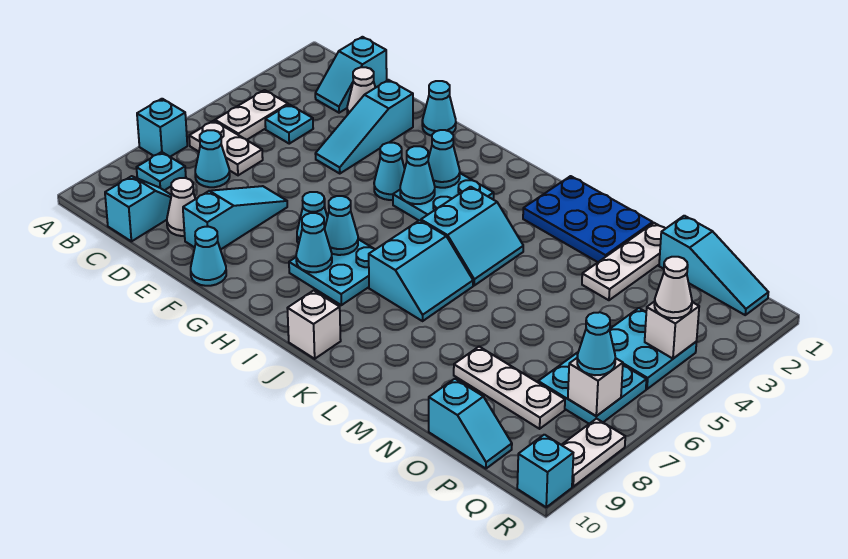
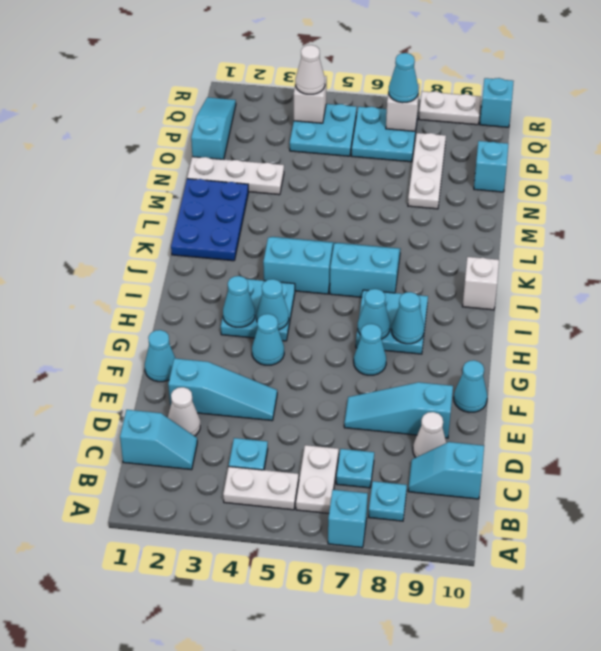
cyan cone C7 level 1 -> cyan plate C7 level 1

